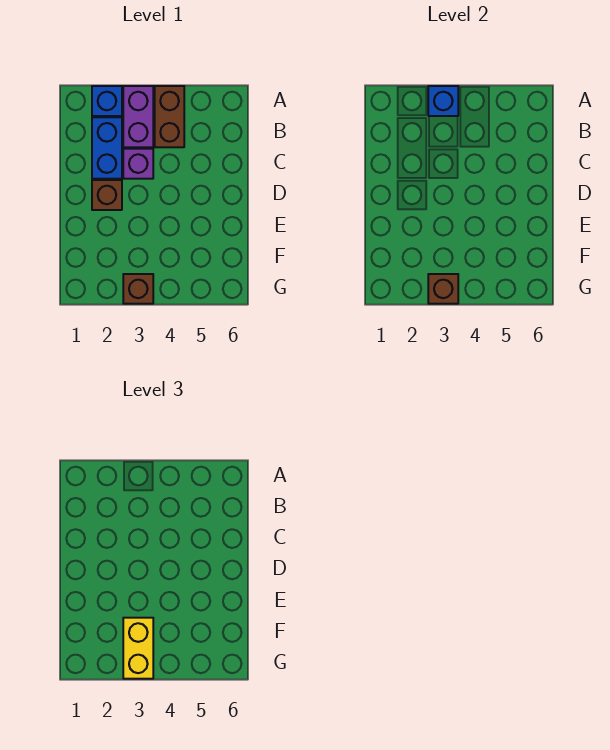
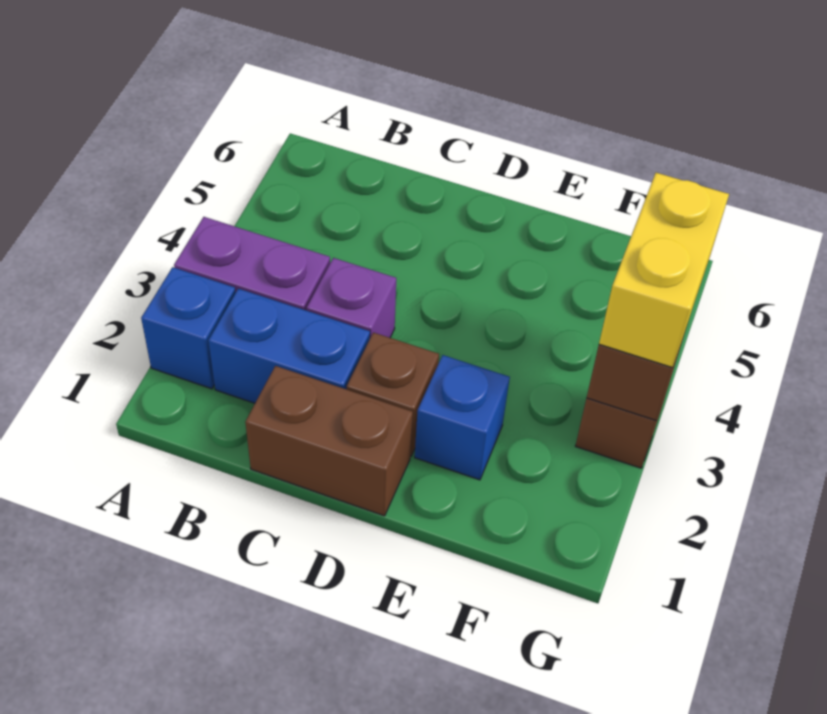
blue brick A3 level 2 -> blue brick E2 level 1
brown brick A4:B4 level 1 -> brown brick C1:D1 level 1
yellow brick F3:G3 level 3 -> yellow brick G3:G4 level 3

